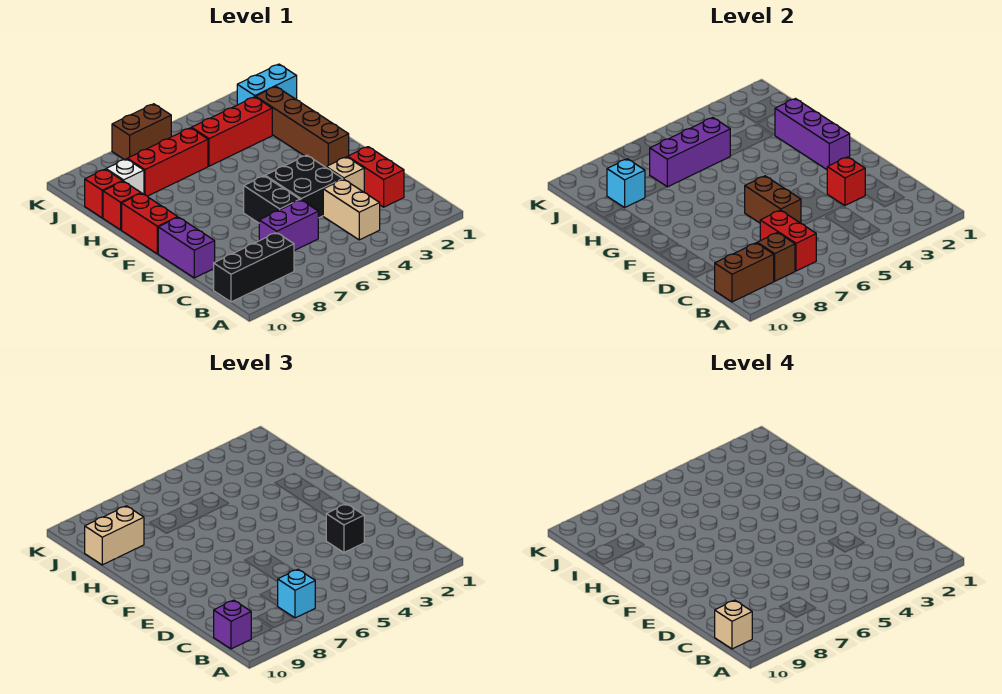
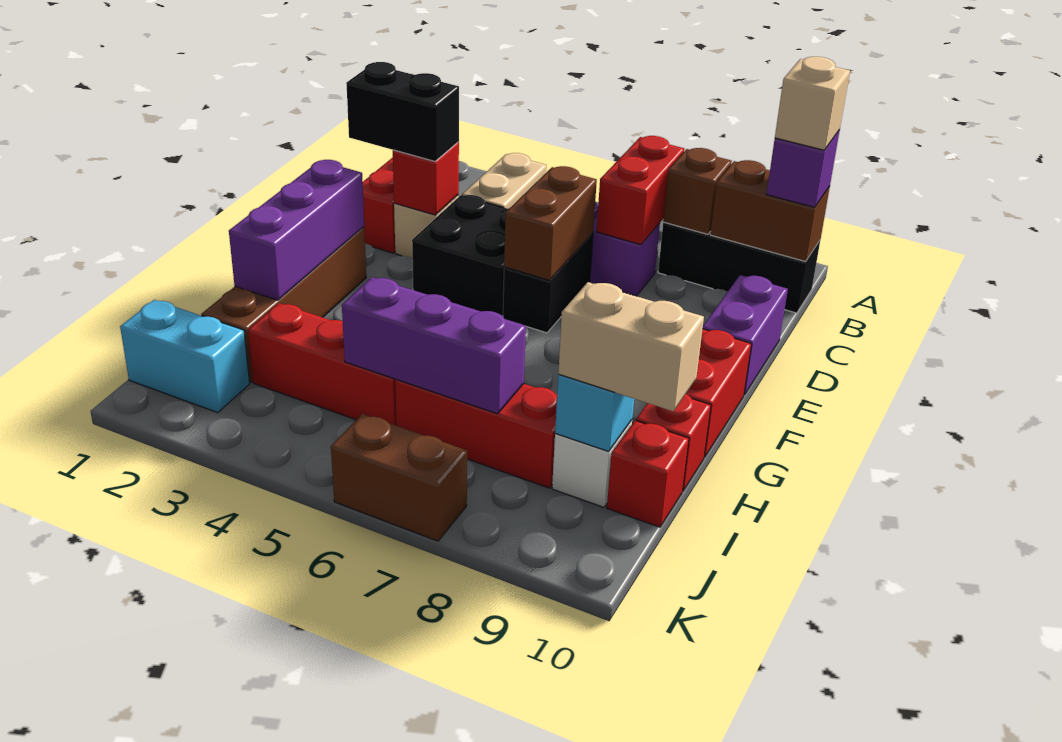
cyan brick B7 level 3 -> none
black brick D3 level 3 -> black brick D2:D3 level 3

